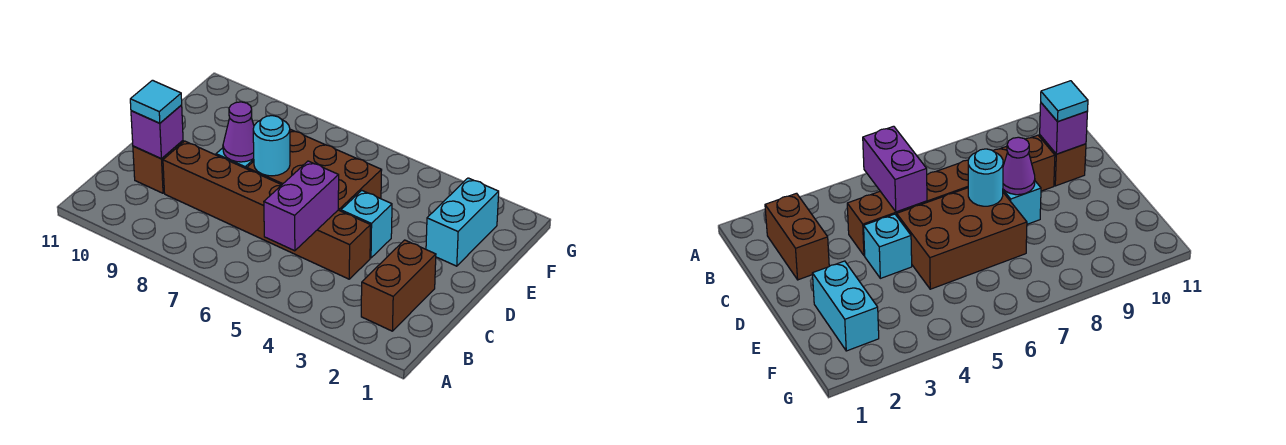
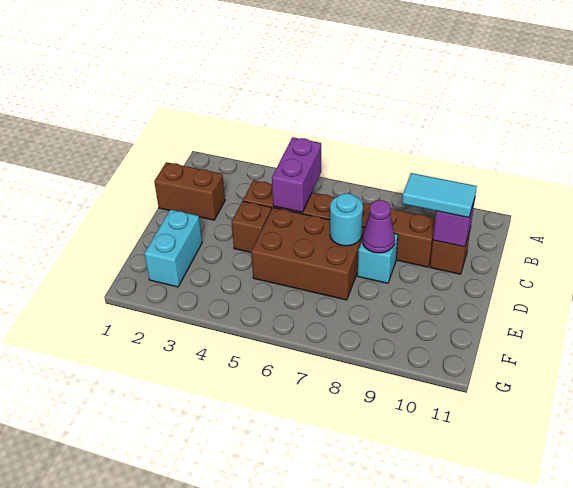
brown brick B2:C2 level 1 -> brown brick C1:C2 level 1
cyan tile C10 level 3 -> cyan tile C9:C10 level 3
cyan brick D4 level 1 -> brown brick D4 level 1

